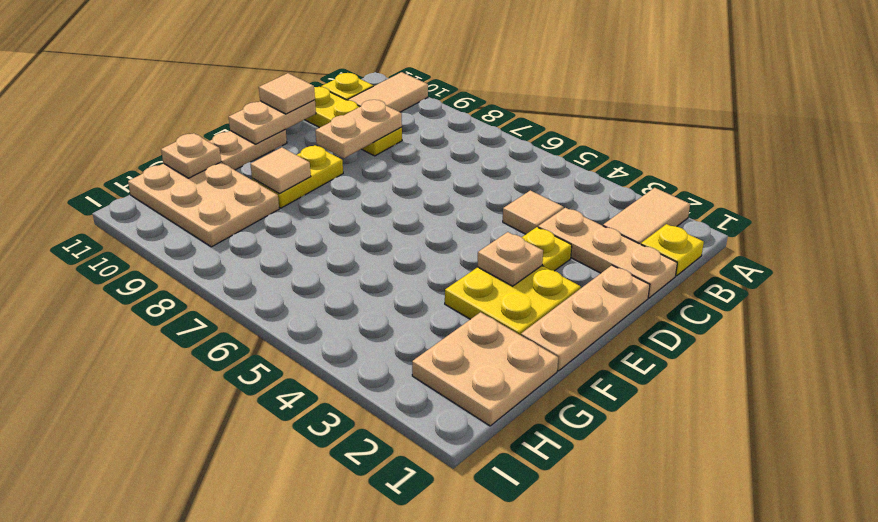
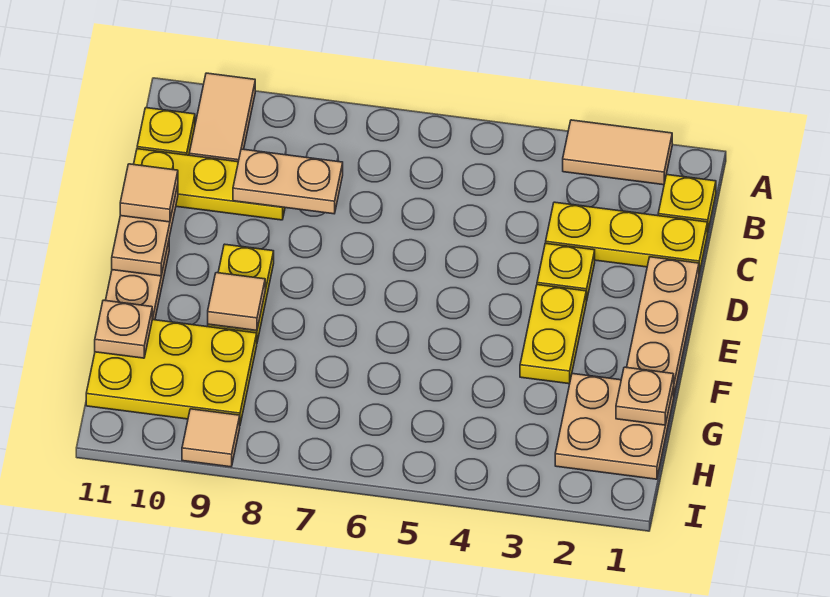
tan tile A2:B2 level 1 -> tan tile A2:A3 level 1
tan plate C1:C3 level 1 -> yellow plate C1:C3 level 1
tan tile C4 level 1 -> tan tile I9 level 1
tan plate C9:D9 level 2 -> tan plate C8:C9 level 2
yellow plate E2:F3 level 1 -> yellow plate E3:F3 level 1
tan plate E3 level 2 -> tan plate G1 level 2
tan plate G9:H11 level 1 -> yellow plate G9:H11 level 1

